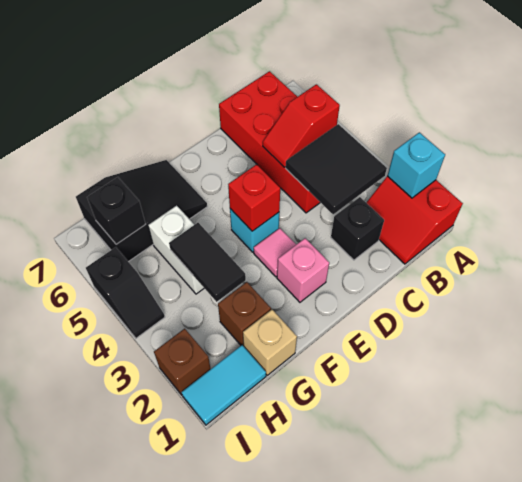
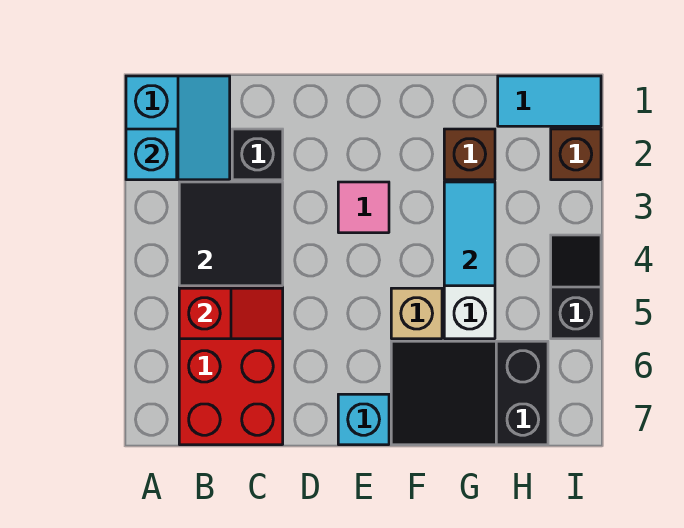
red slope A1:B2 level 1 top A -> cyan slope A1:B2 level 1 top A
pink brick E2 level 1 -> none
cyan brick E4 level 1 -> cyan brick E7 level 1
red brick E4 level 2 -> none
tan brick G1 level 1 -> tan brick F5 level 1
black tile G3:G4 level 2 -> cyan tile G3:G4 level 2
black brick H6 level 2 -> none

